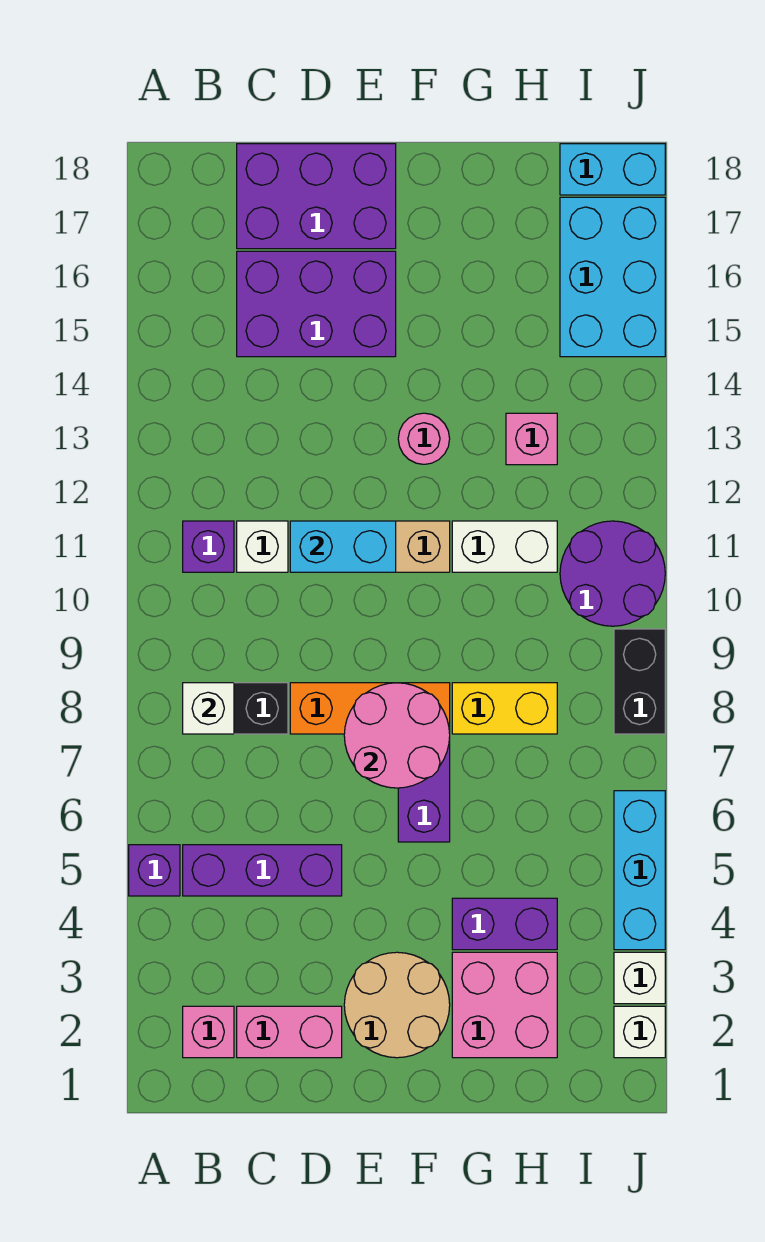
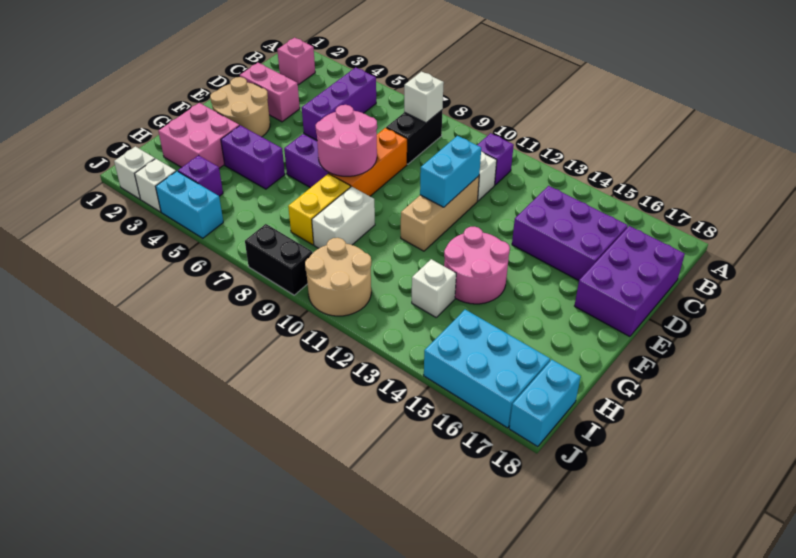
purple brick A5 level 1 -> purple brick I4 level 1
pink brick C2:D2 level 1 -> pink brick D2:D3 level 1
purple brick C15:E16 level 1 -> purple brick C14:D16 level 1
pink round brick F13 level 1 -> pink round brick F13:G14 level 1
purple brick G4:H4 level 1 -> purple brick G4:G5 level 1
white brick G11:H11 level 1 -> white brick G9:H9 level 1
pink brick H13 level 1 -> white brick H13 level 1
purple round brick I10:J11 level 1 -> tan round brick I10:J11 level 1
cyan brick J4:J6 level 1 -> cyan brick J4:J5 level 1

